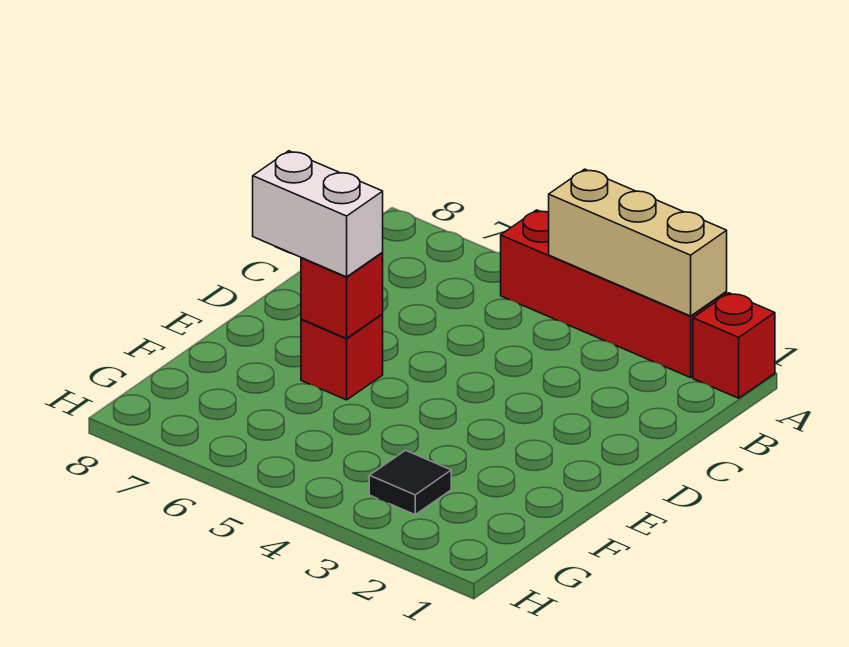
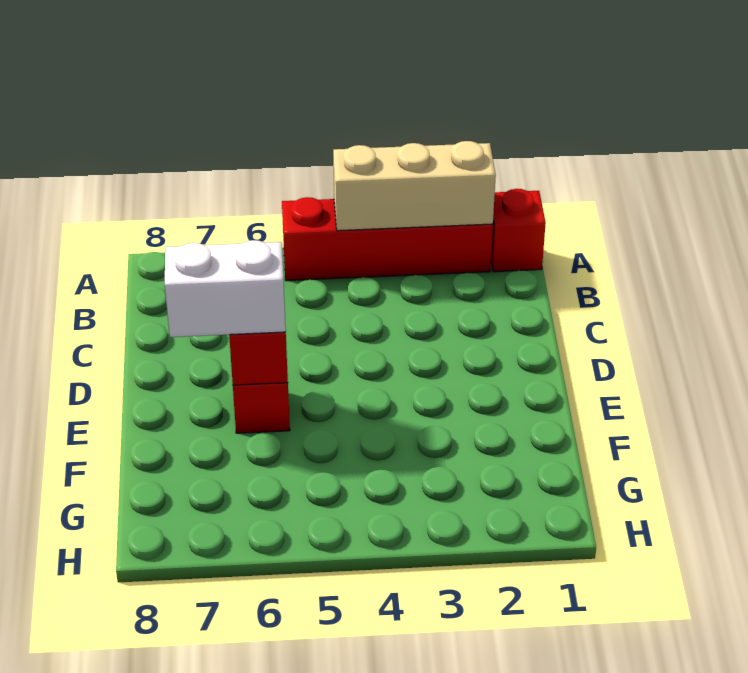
black tile G3 level 1 -> none

